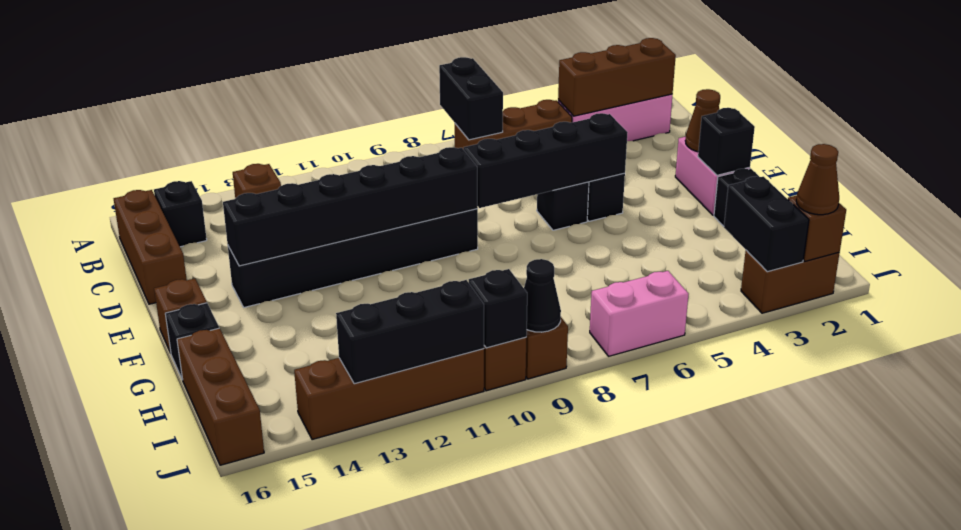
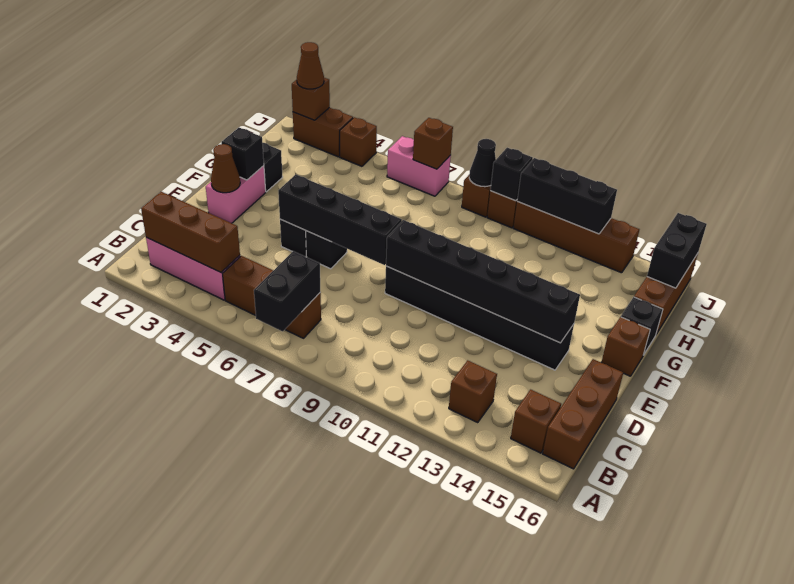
black brick B15 level 1 -> brown brick B15 level 1
black brick I3:J3 level 2 -> black brick I16:J16 level 2
none -> brown brick J4 level 1
none -> brown brick J7 level 2

